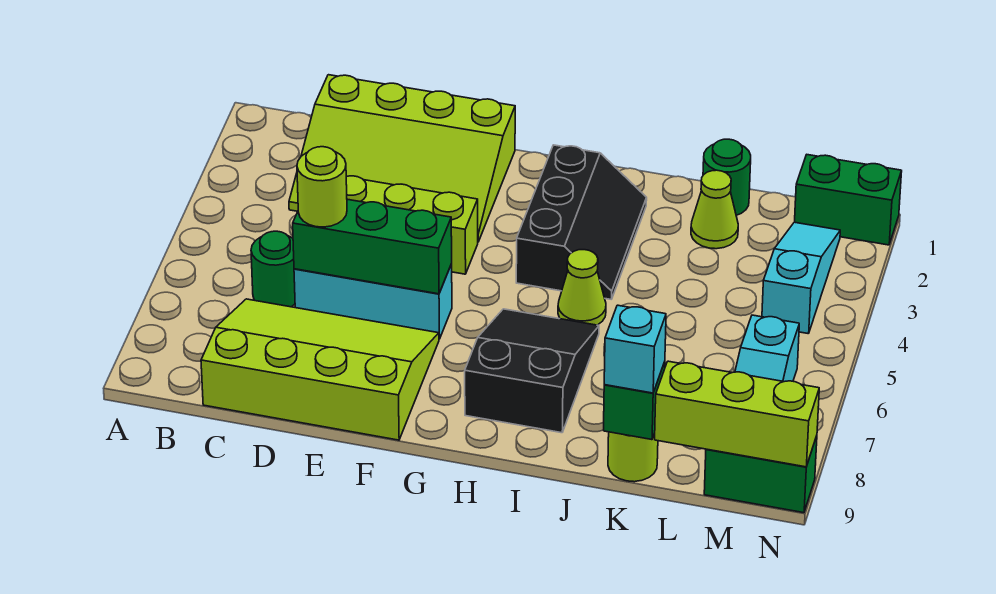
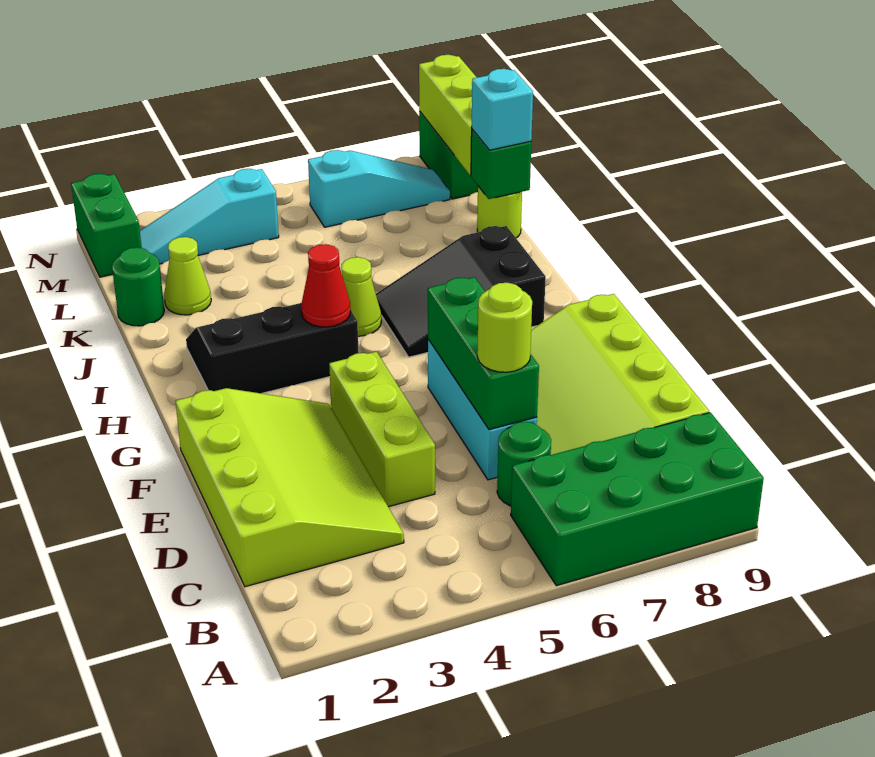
none -> green brick A6:B9 level 1
none -> red cone H4 level 2

